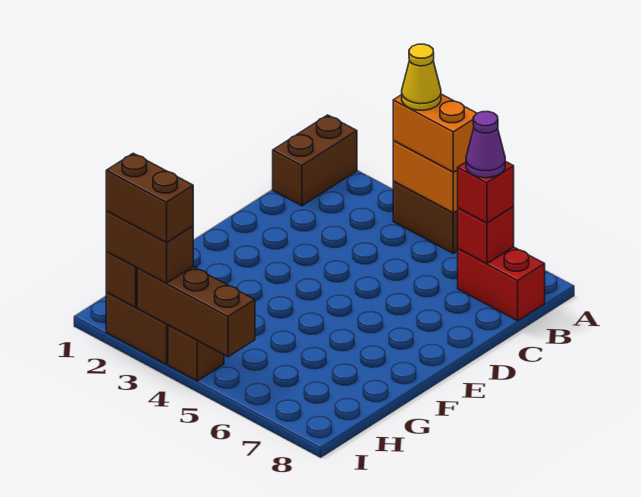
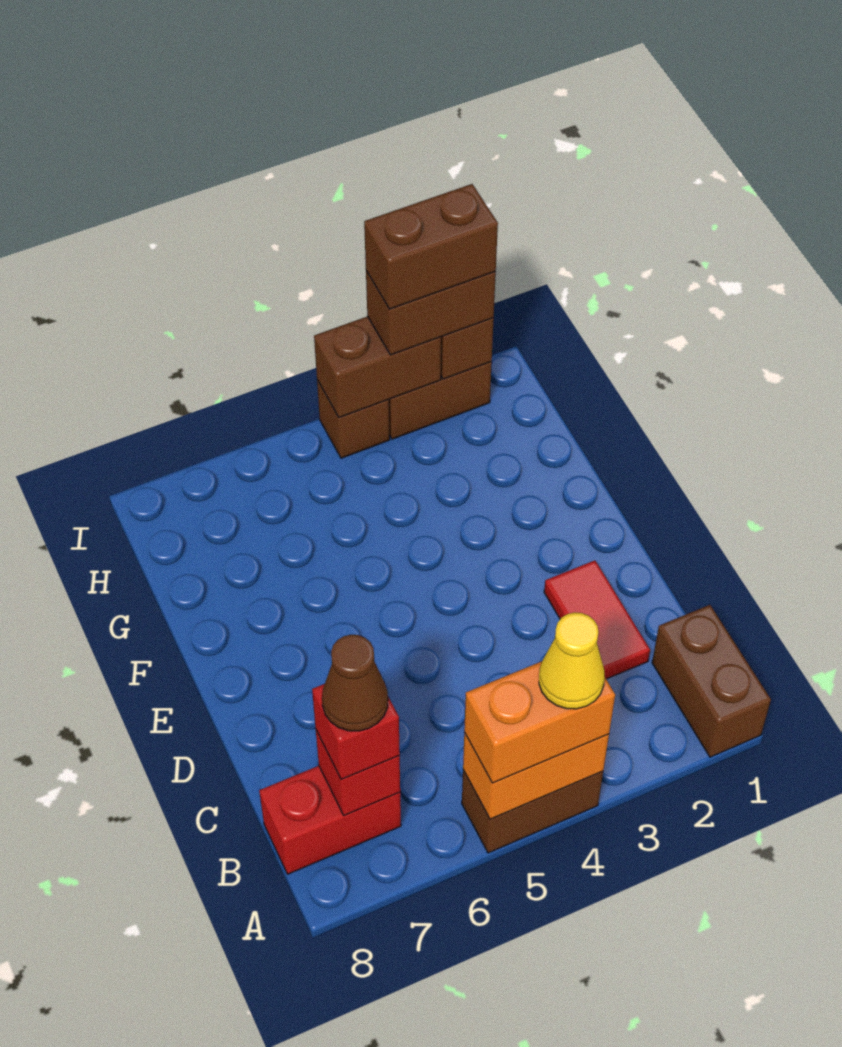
purple cone B7 level 4 -> brown cone B7 level 4
none -> red tile C2:D2 level 1
brown brick I3:I5 level 2 -> brown brick I3:I4 level 2

